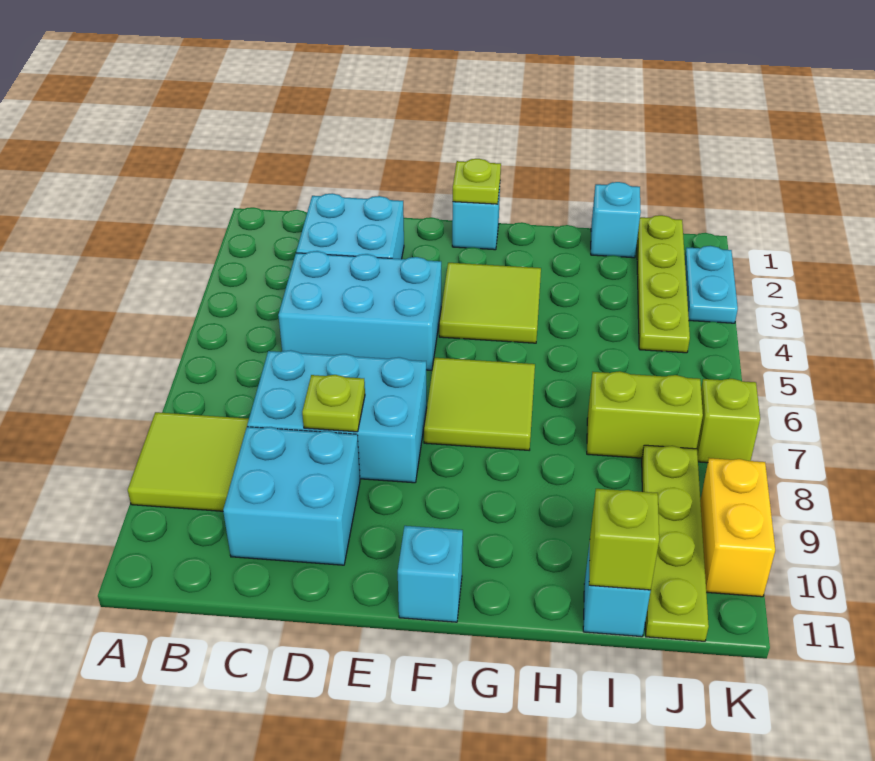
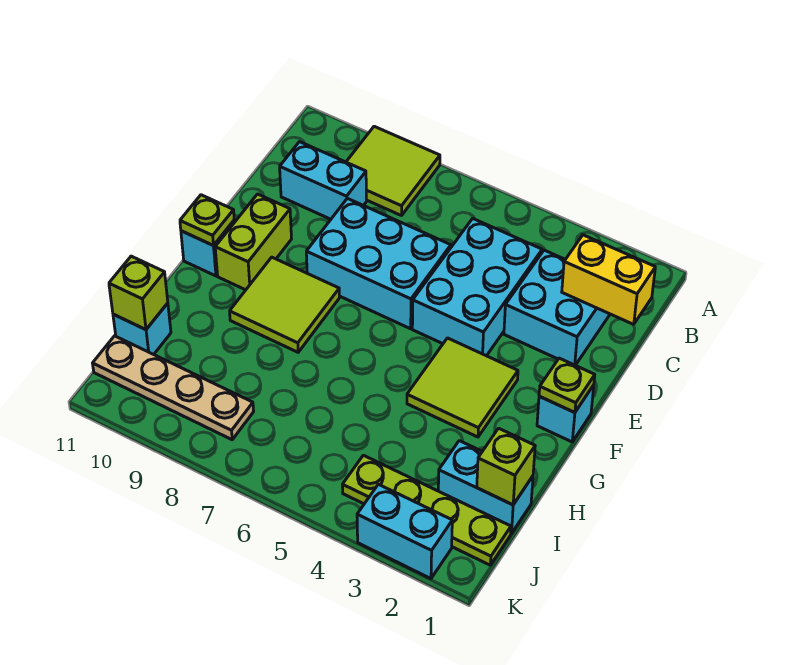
cyan brick C7:E8 level 1 -> cyan brick D6:E8 level 1
cyan brick C9:D10 level 1 -> cyan brick C9:C10 level 1
lime plate D8 level 2 -> lime plate F11 level 2
lime tile F6:G7 level 1 -> lime tile F8:G9 level 1
cyan brick I1 level 1 -> cyan brick I1:I2 level 1
lime brick I7:J7 level 1 -> lime brick E10:F10 level 1
lime plate J8:J11 level 1 -> tan plate J8:J11 level 1
cyan plate K2:K3 level 1 -> cyan brick K2:K3 level 1
lime brick K7 level 1 -> lime brick I1 level 2
yellow brick K9:K10 level 1 -> yellow brick C1:C2 level 2

